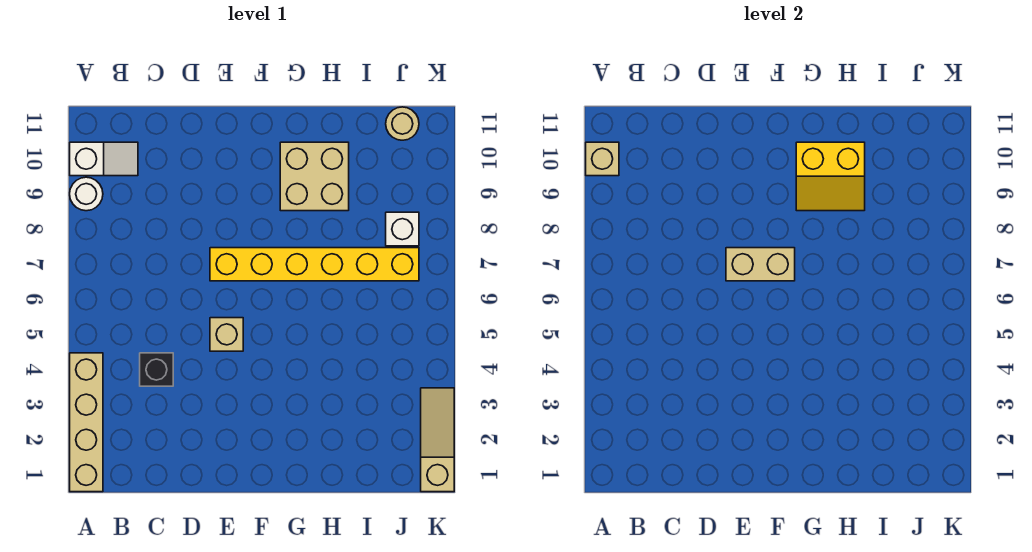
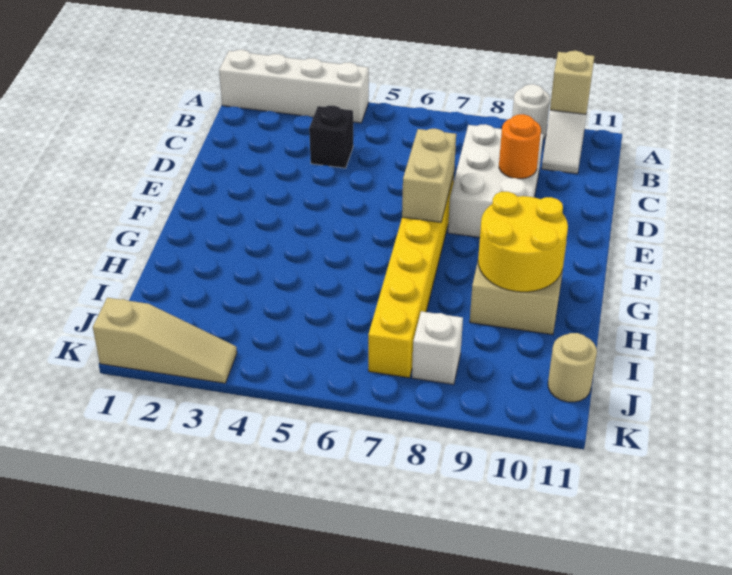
tan brick A1:A4 level 1 -> white brick A1:A4 level 1
none -> white brick C8:E9 level 1
none -> orange round brick D9 level 2
tan brick E5 level 1 -> none
yellow slope G9:H10 level 2 top 10 -> yellow round brick G9:H10 level 2

